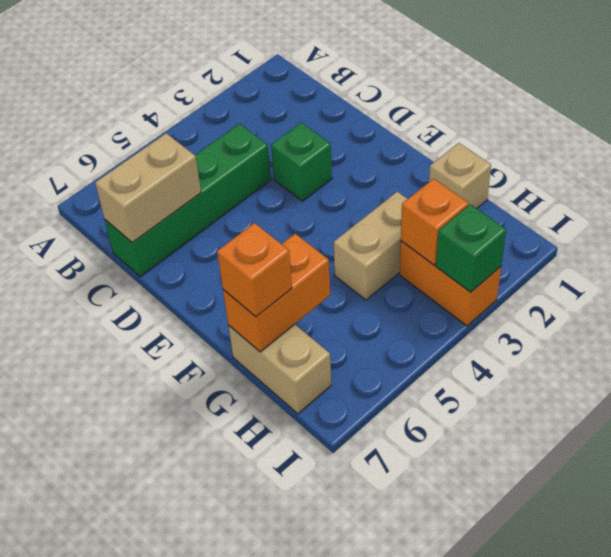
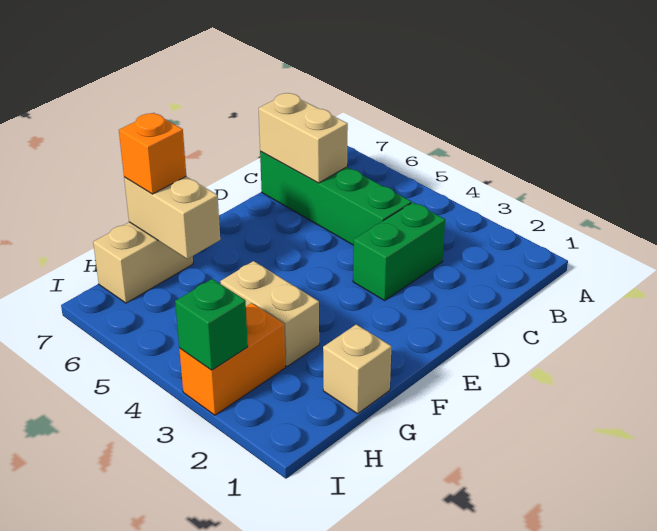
green brick D3 level 1 -> green brick C3:D3 level 1
orange brick G6:G7 level 2 -> tan brick G6:G7 level 2
orange brick H3 level 2 -> none

